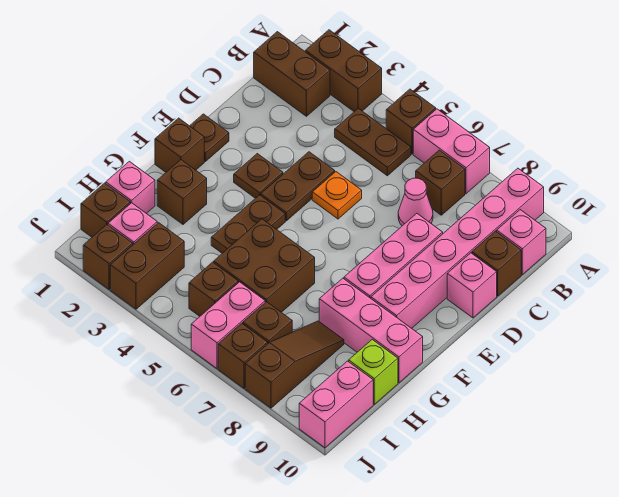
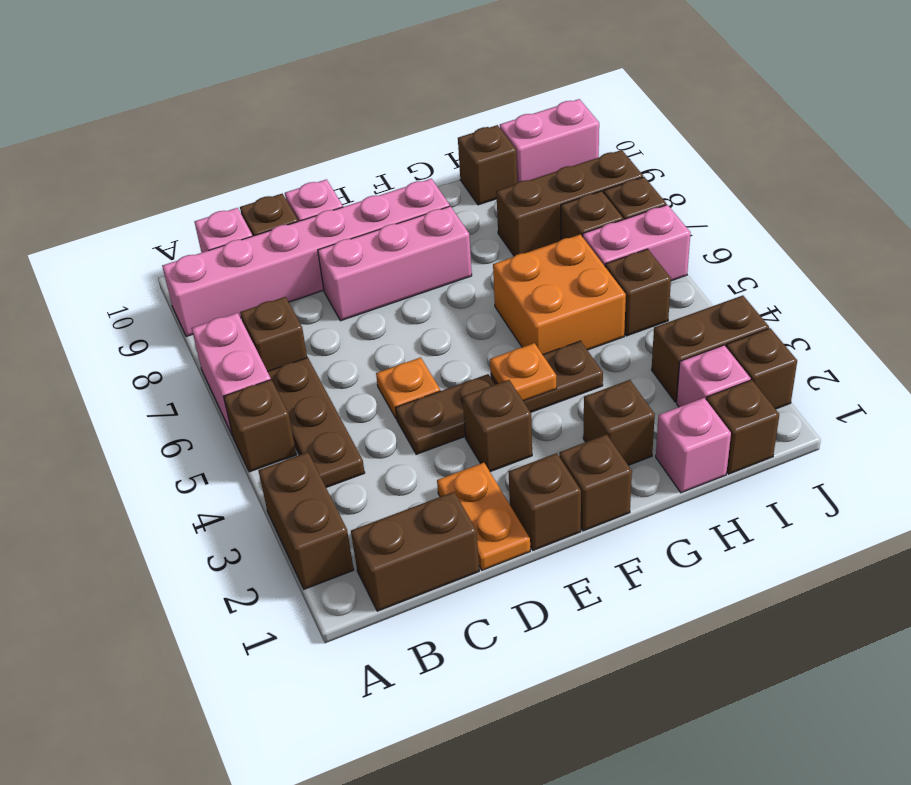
brown brick B1:B2 level 1 -> brown brick B1:C1 level 1
brown plate B4:B5 level 1 -> brown plate B4:B6 level 1
pink cone C7 level 1 -> none
none -> orange plate D1:D2 level 1
brown plate E1 level 1 -> brown brick E1 level 1
brown plate E3 level 1 -> brown brick E3 level 1
none -> orange plate F4 level 2
brown brick G5:H6 level 1 -> orange brick G5:H6 level 1
pink brick G8:G10 level 1 -> none
brown slope H8:J8 level 1 top J -> brown brick H8:J8 level 1
lime brick H10 level 1 -> brown brick H10 level 1

